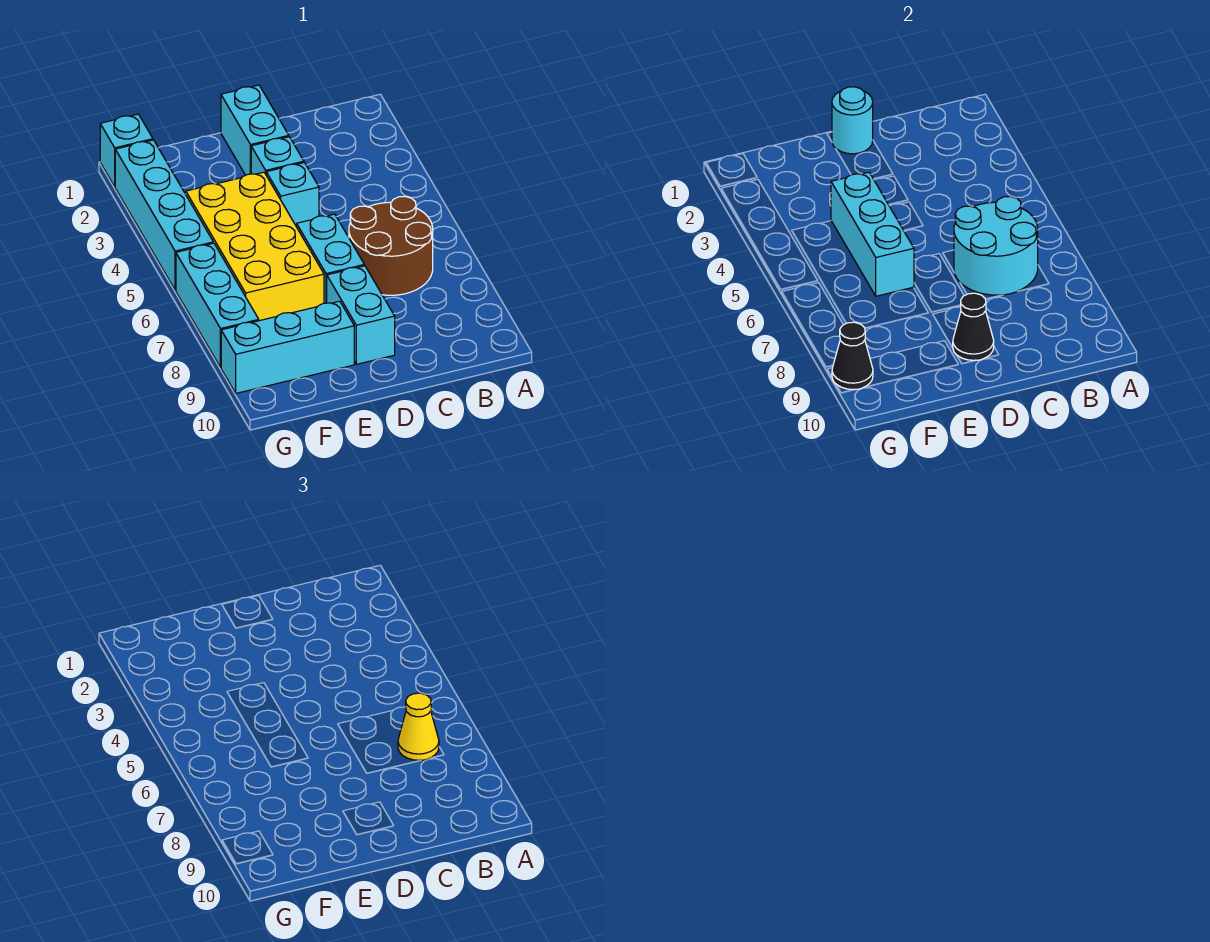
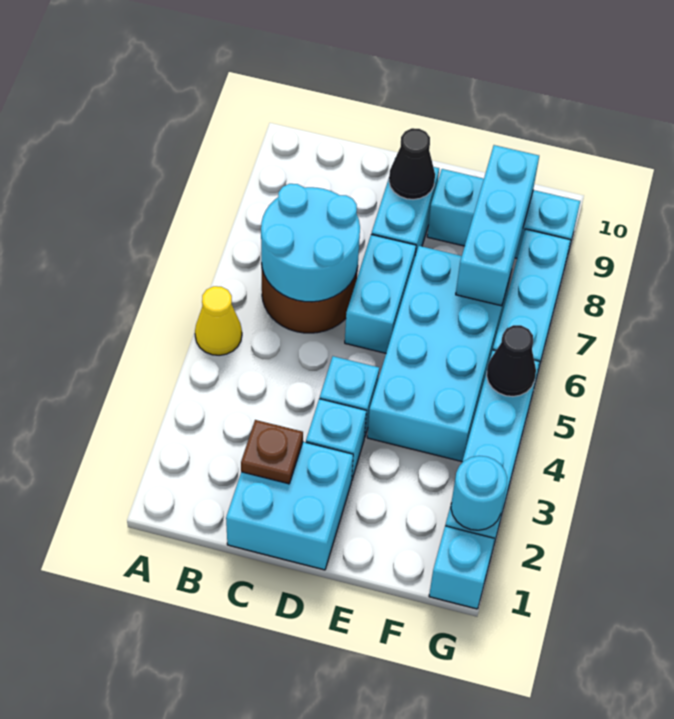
yellow cone B7 level 3 -> yellow cone A5 level 1
none -> brown plate C2 level 2
cyan brick D1:D2 level 1 -> cyan brick C1:D2 level 1
cyan round brick D1 level 2 -> cyan round brick G2 level 2
yellow brick E4:F7 level 1 -> cyan brick E4:F7 level 1
cyan brick E4:E6 level 2 -> cyan brick F7:F9 level 2
black cone G9 level 2 -> black cone G5 level 2

